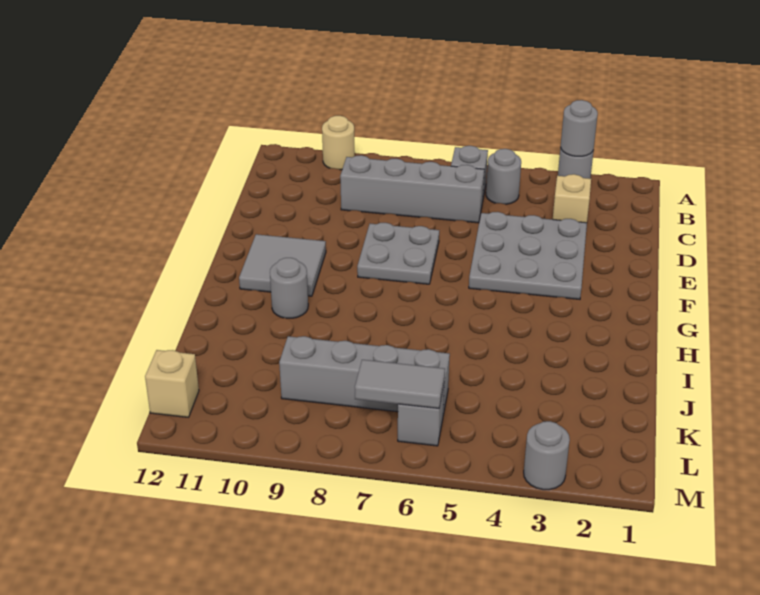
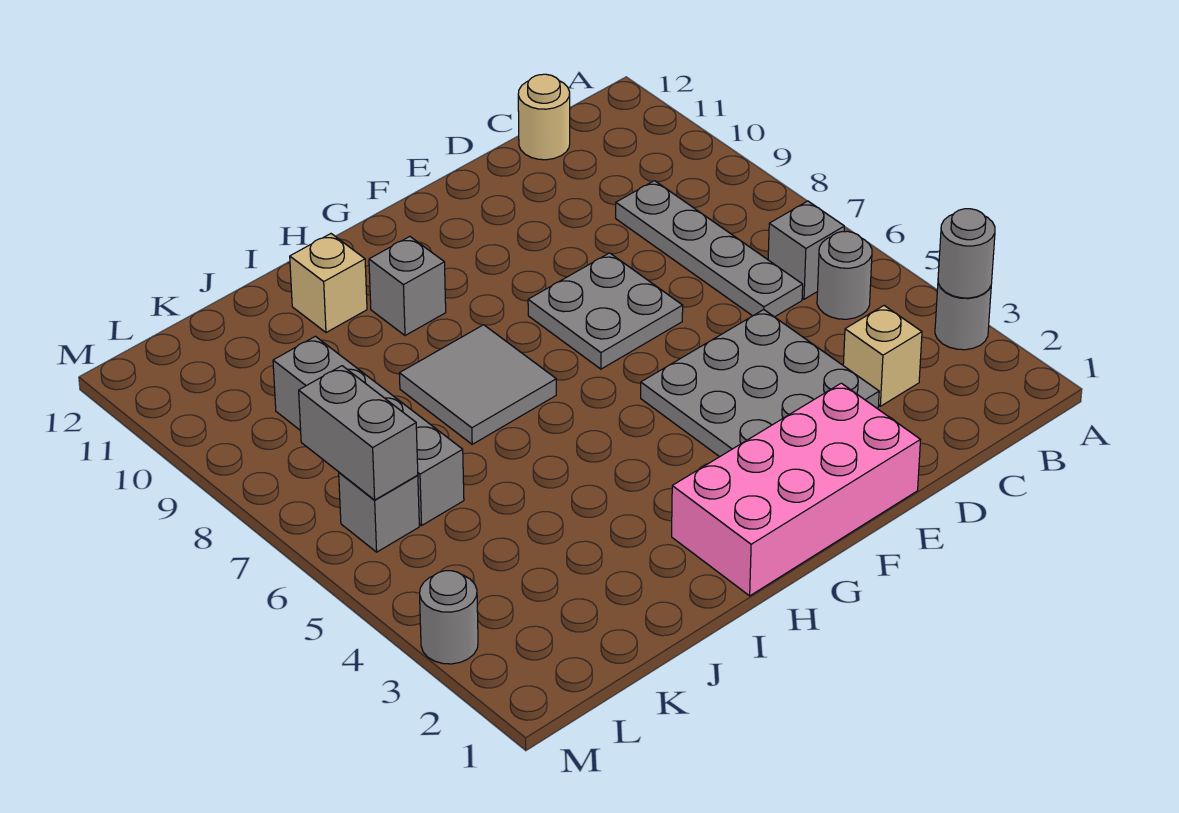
tan round brick A10 level 1 -> tan round brick C12 level 1
grey brick C6:C9 level 1 -> grey plate C6:C9 level 1
none -> pink brick E1:H2 level 1
grey tile F10:G11 level 1 -> grey tile H7:I8 level 1
grey round brick H10 level 1 -> grey brick H10 level 1
grey tile L6:L7 level 2 -> grey brick L6:L7 level 2
tan brick L12 level 1 -> tan brick I11 level 1

